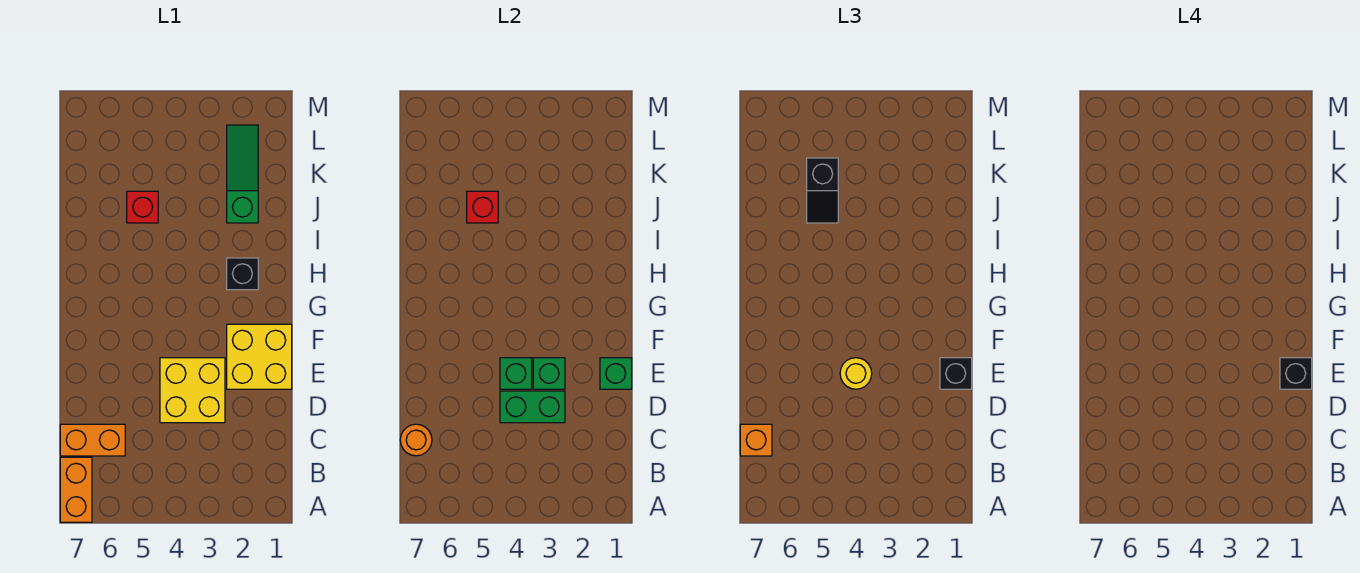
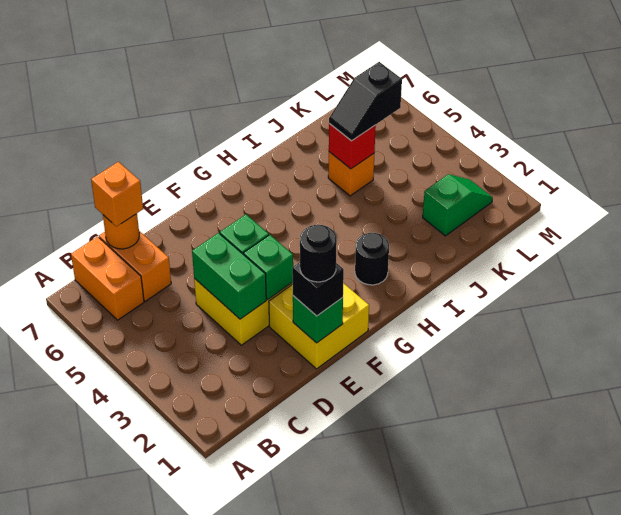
orange brick A7:B7 level 1 -> orange brick B6:B7 level 1
black brick E1 level 4 -> black round brick E1 level 4
yellow round brick E4 level 3 -> none
black brick H2 level 1 -> black round brick H2 level 1
green slope J2:L2 level 1 top J -> green slope K2:L2 level 1 top K
red brick J5 level 1 -> orange brick J5 level 1

